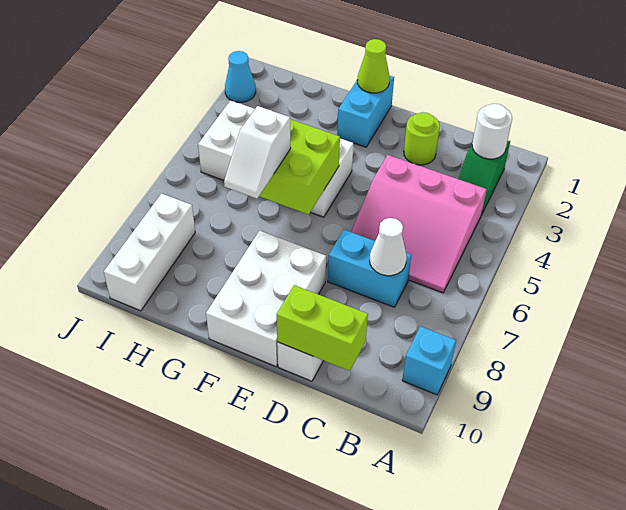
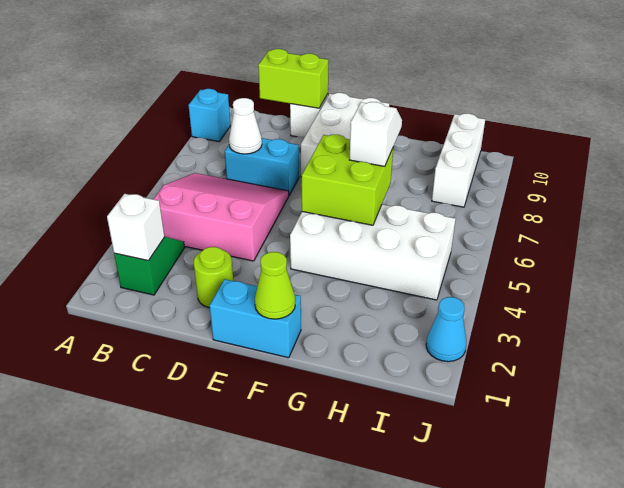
white round brick B2 level 2 -> white brick B2 level 2
cyan brick F1:F2 level 1 -> cyan brick E1:F1 level 1

